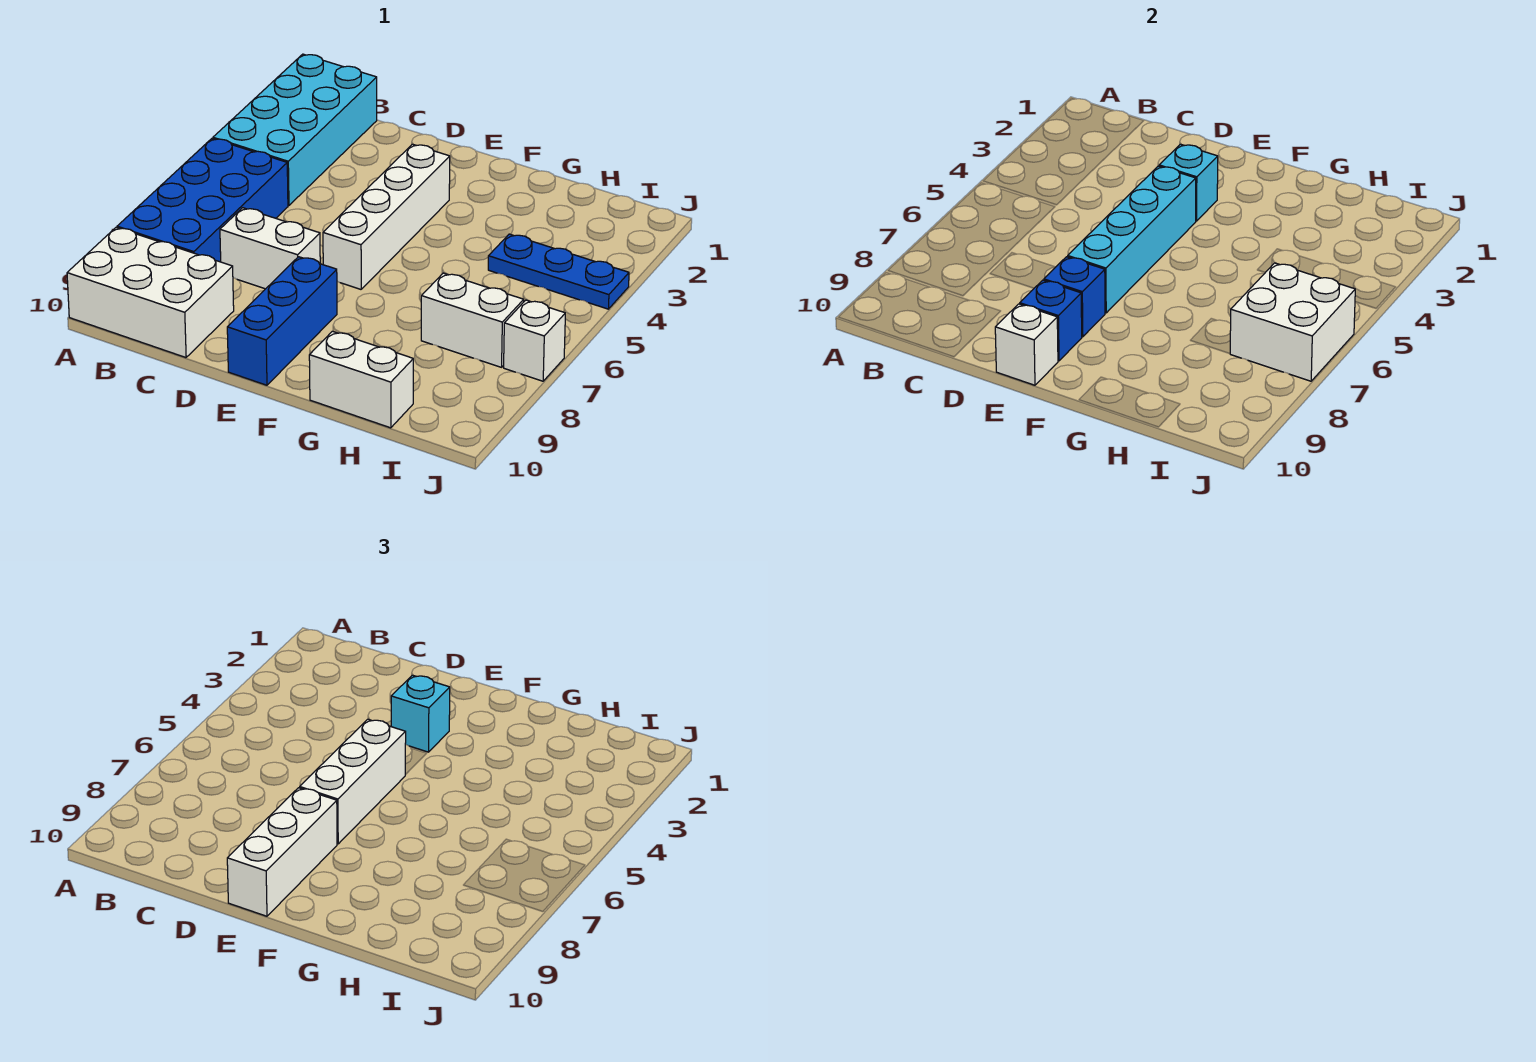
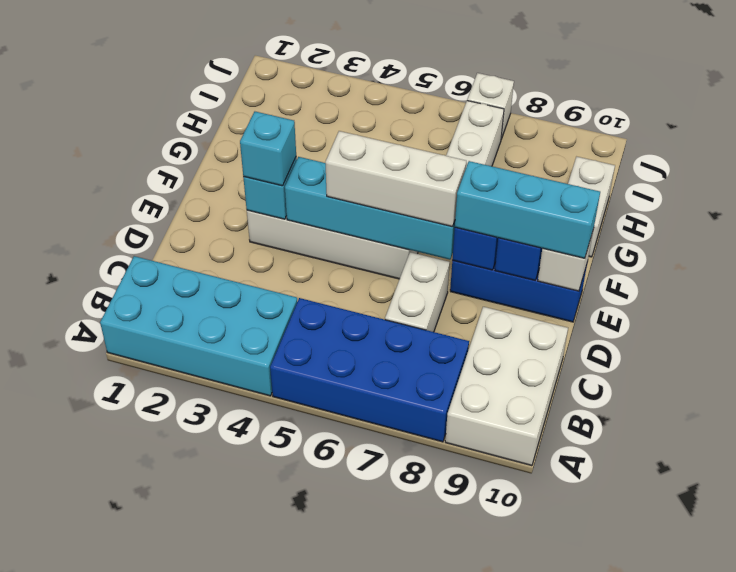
white brick E8:E10 level 3 -> cyan brick E8:E10 level 3
blue plate H4:J4 level 1 -> none
white brick I6:J7 level 2 -> none

